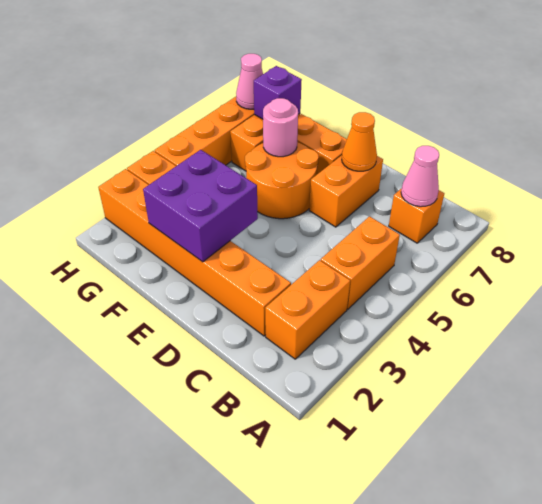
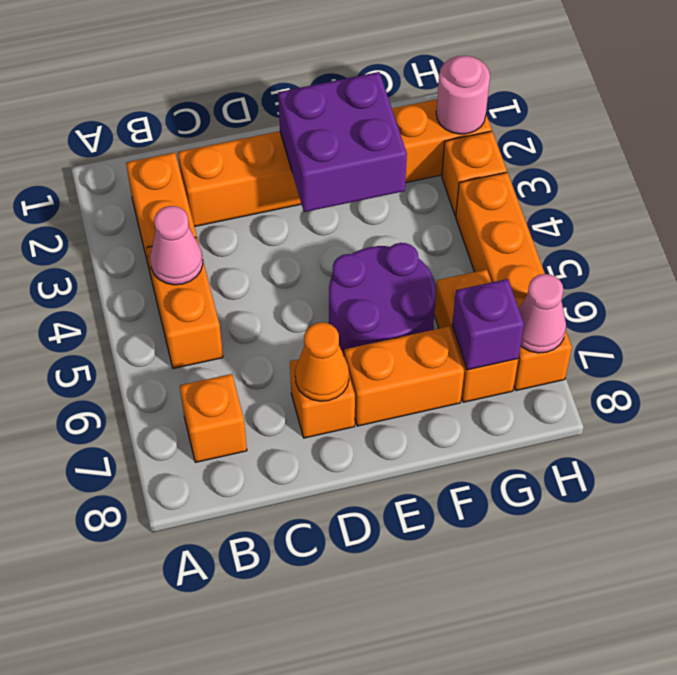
pink cone B7 level 2 -> pink cone B4 level 2
orange brick D6:D7 level 1 -> orange brick D7 level 1
orange round brick E5:F6 level 1 -> purple round brick E5:F6 level 1
pink round brick F6 level 2 -> pink round brick H2 level 2

